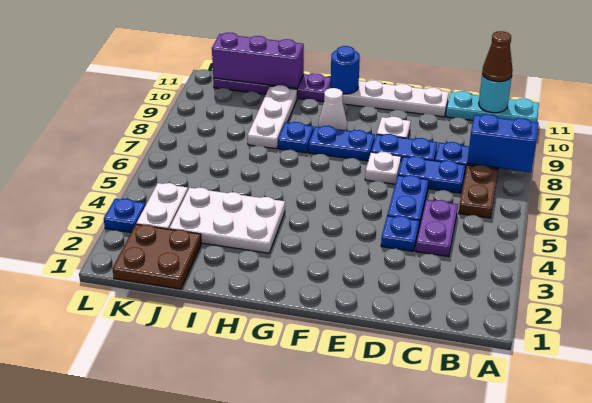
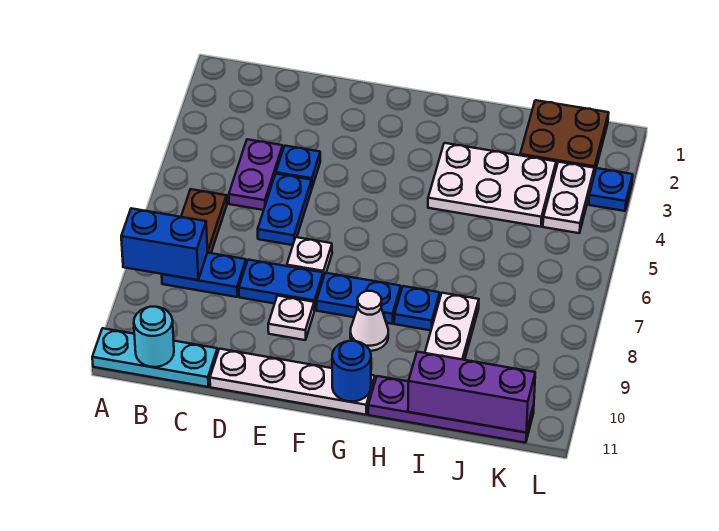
brown cone B11 level 3 -> none
blue plate C7:D7 level 1 -> none

